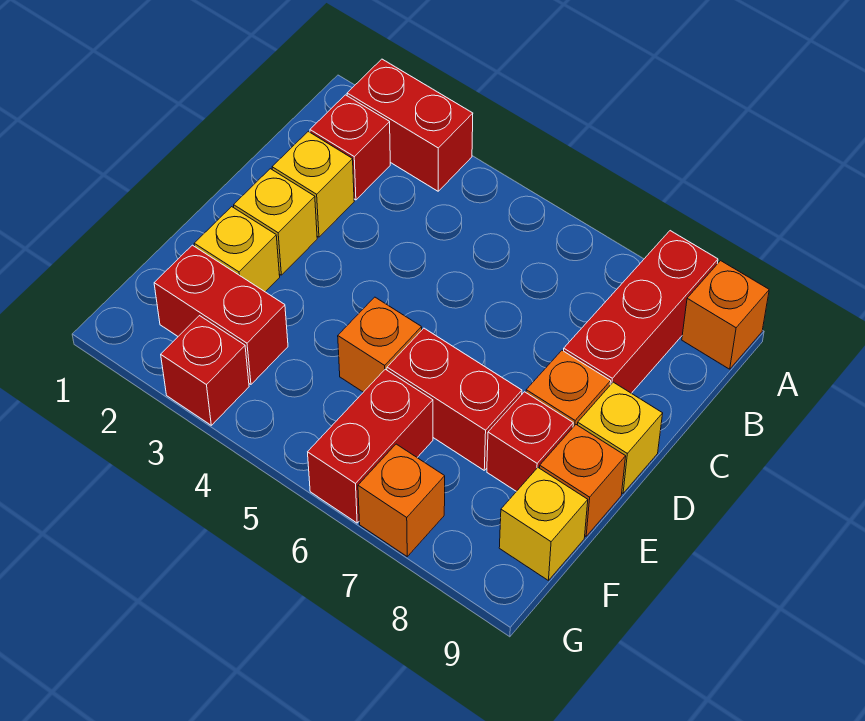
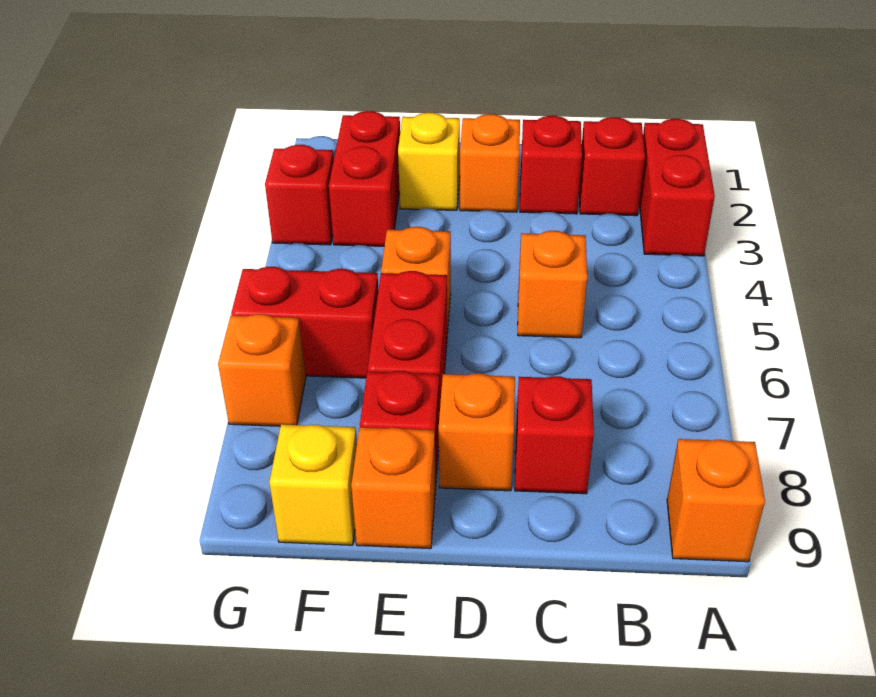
red brick A8:C8 level 1 -> red brick C8 level 1
yellow brick C2 level 1 -> red brick C2 level 1
none -> orange brick C5 level 1
yellow brick D2 level 1 -> orange brick D2 level 1
yellow brick D9 level 1 -> none

